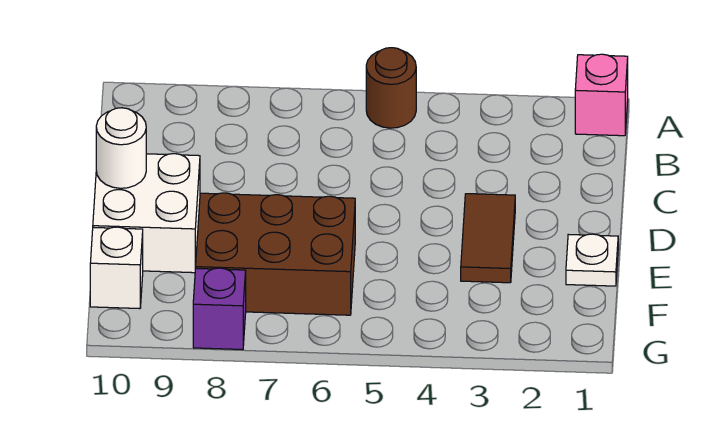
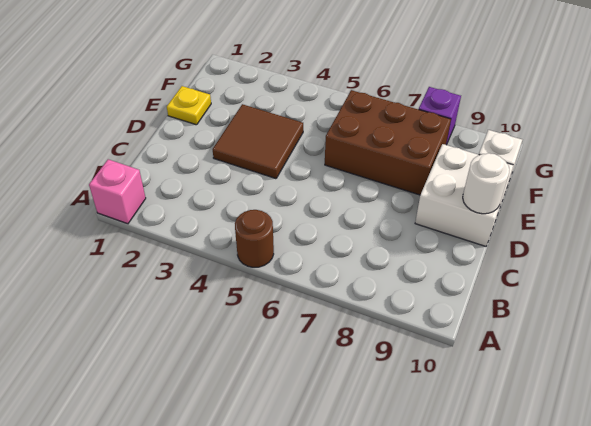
brown tile D3:E3 level 1 -> brown tile D3:E4 level 1
white plate E1 level 1 -> yellow plate E1 level 1

